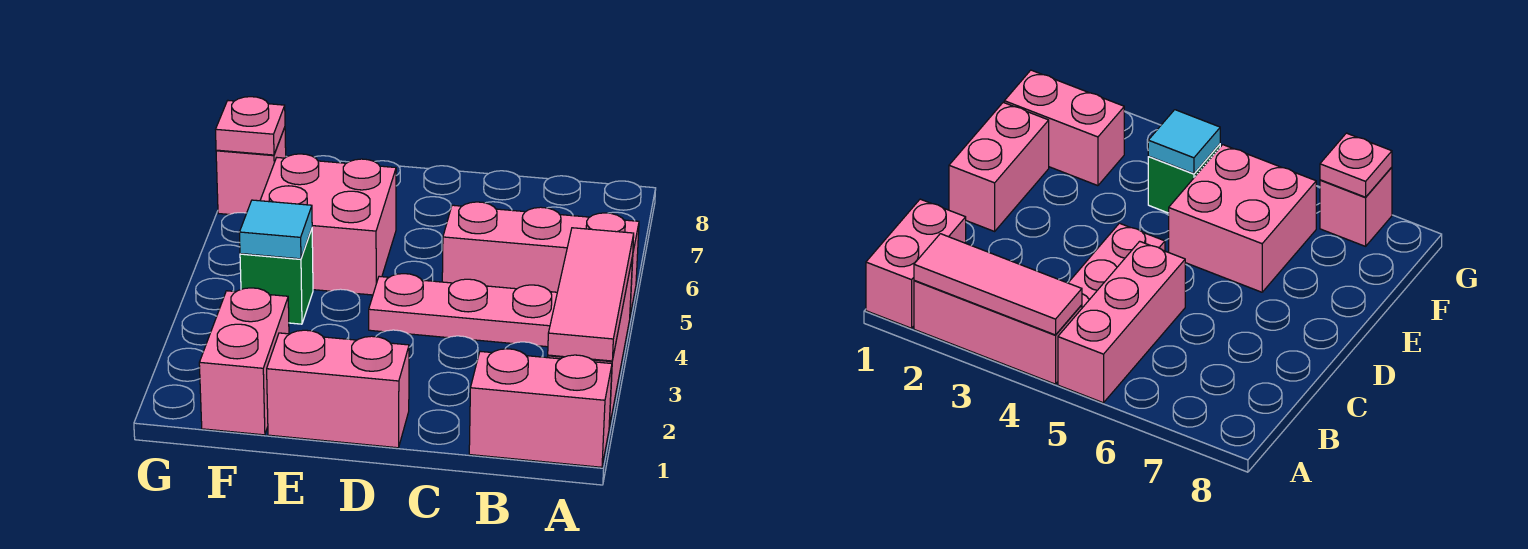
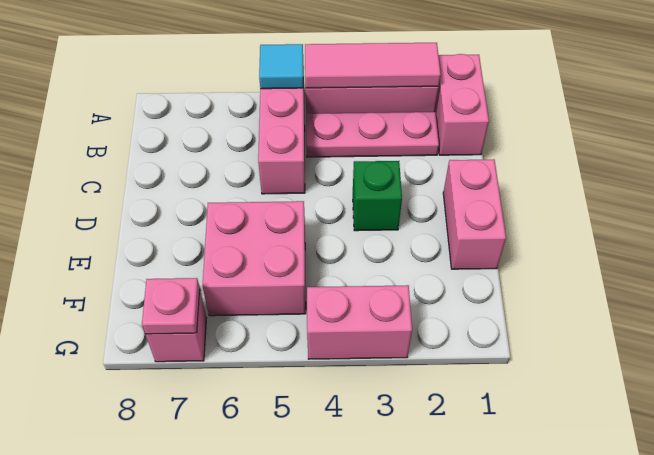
pink plate B4:D4 level 1 -> pink plate B2:B4 level 1
pink brick F1:F2 level 1 -> pink brick G3:G4 level 1
green brick F4 level 1 -> green brick D3 level 1
cyan tile F4 level 2 -> cyan tile A5 level 2

